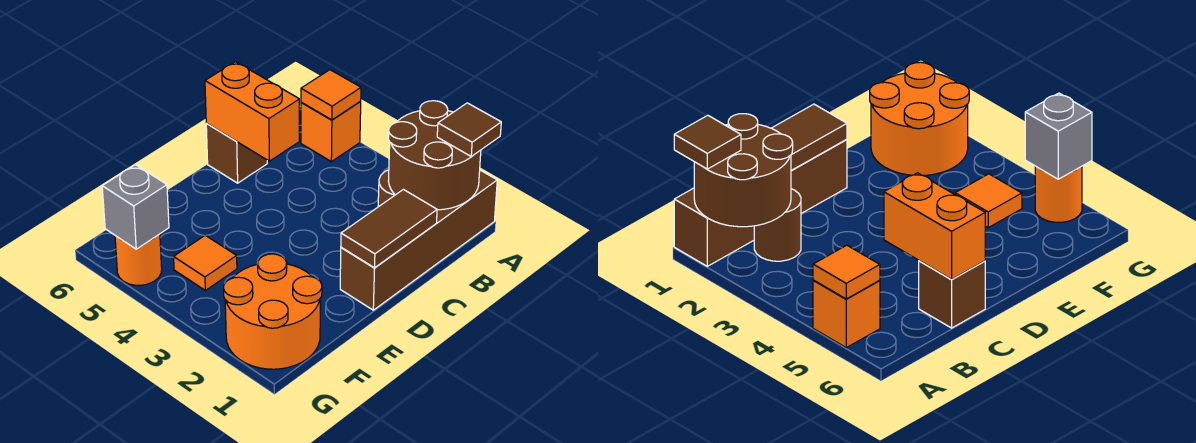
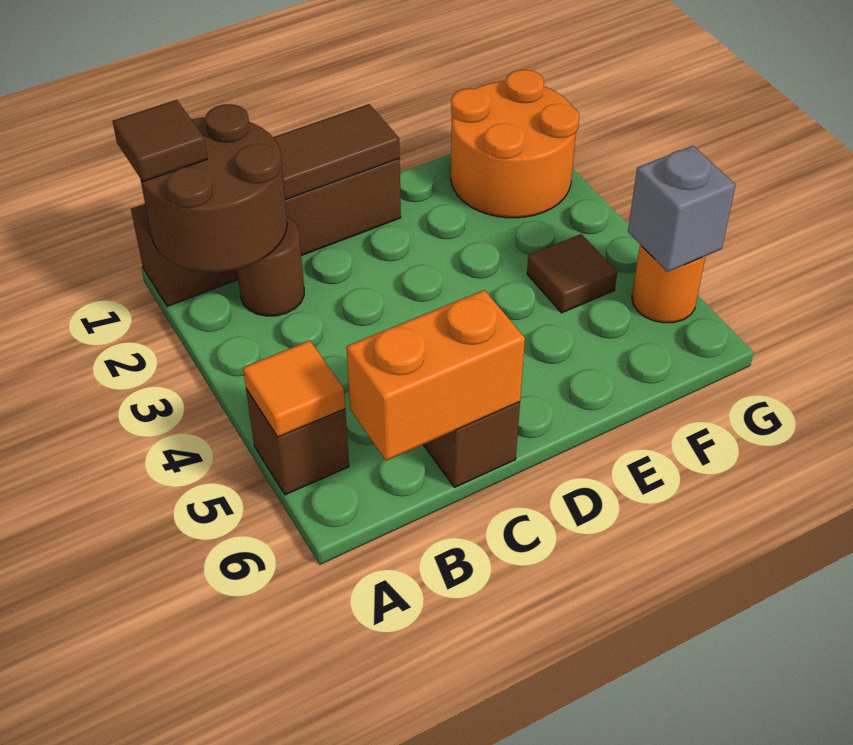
orange brick A5 level 1 -> brown brick A5 level 1
orange brick C5:C6 level 2 -> orange brick B6:C6 level 2
orange tile F4 level 1 -> brown tile F4 level 1

